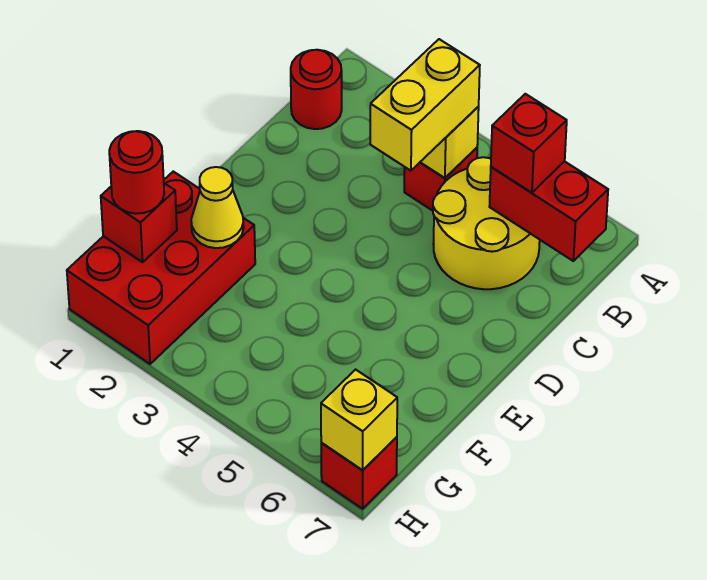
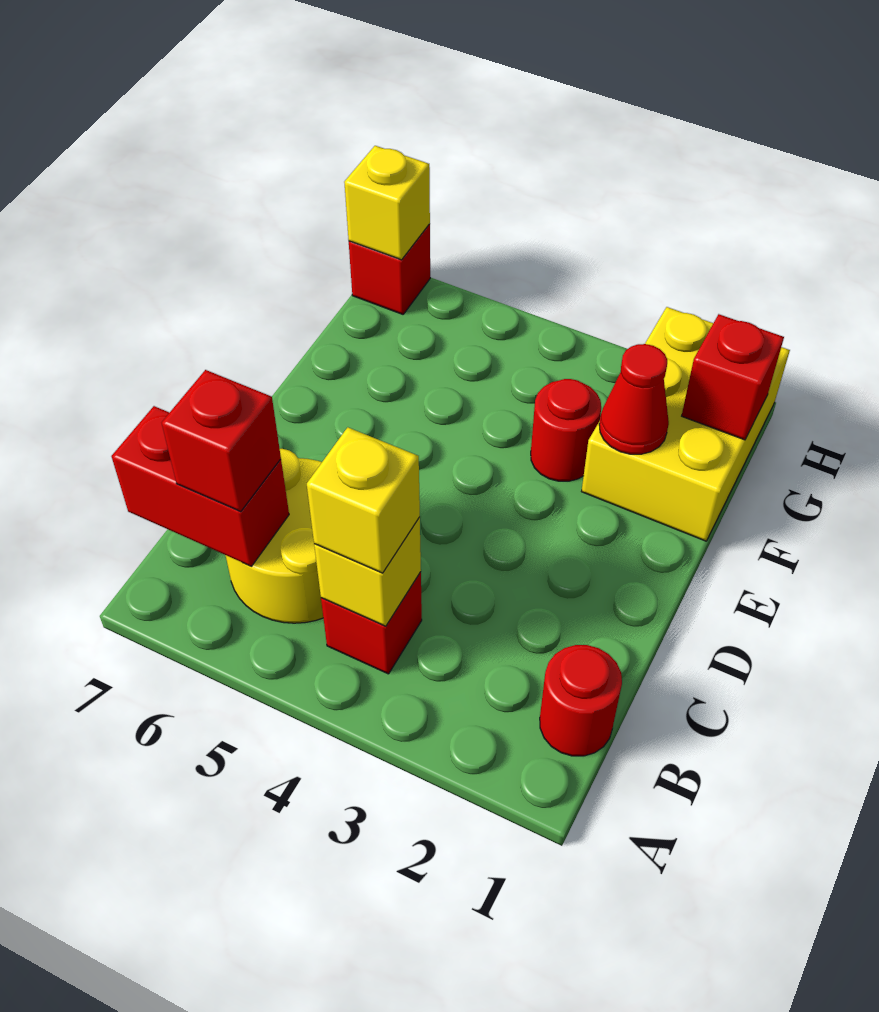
yellow brick B4:C4 level 3 -> yellow brick B4 level 3
red brick F1:H2 level 1 -> yellow brick F1:H2 level 1
yellow cone F2 level 2 -> red cone F2 level 2
red round brick G1 level 3 -> red round brick F3 level 1

